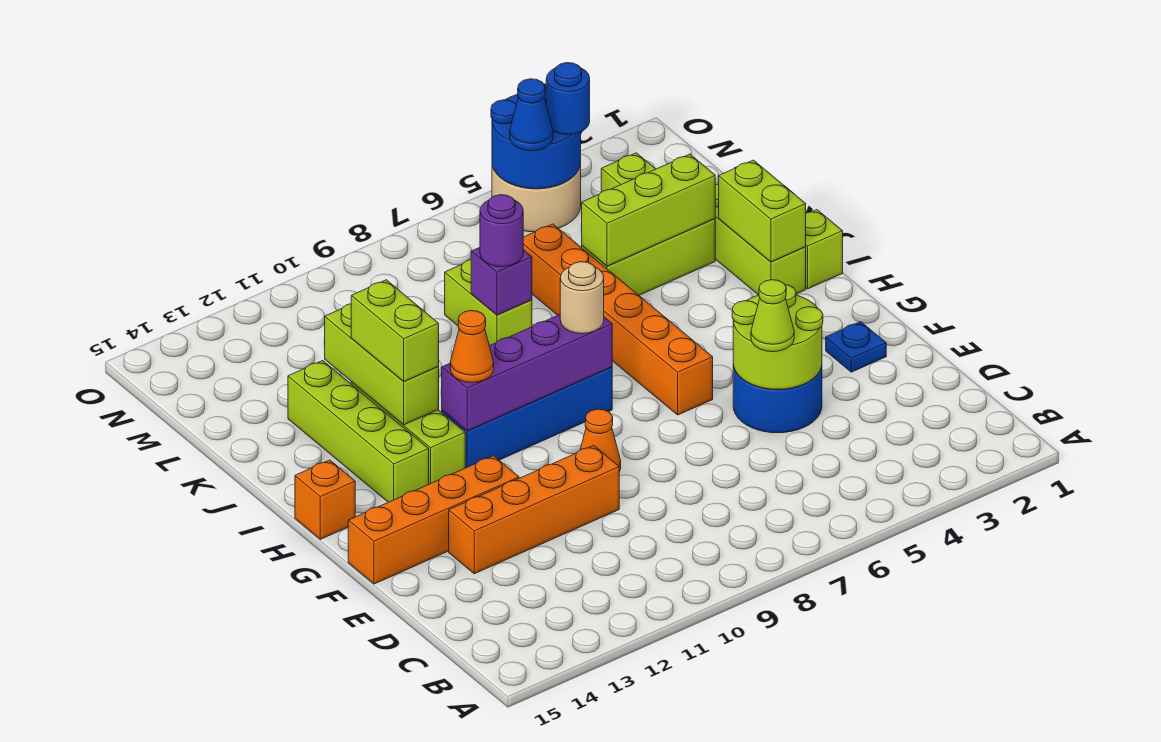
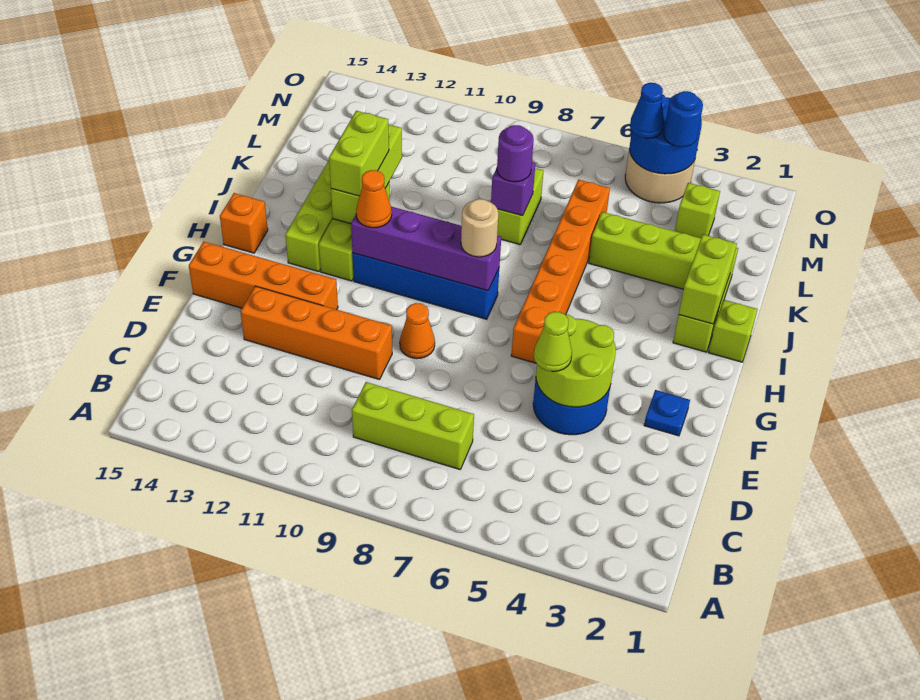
lime brick K3:K5 level 2 -> lime brick C7:C9 level 1

